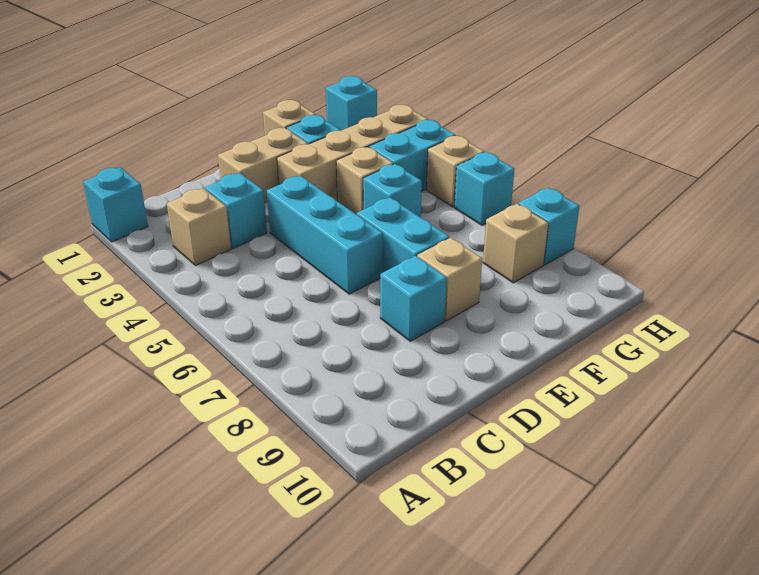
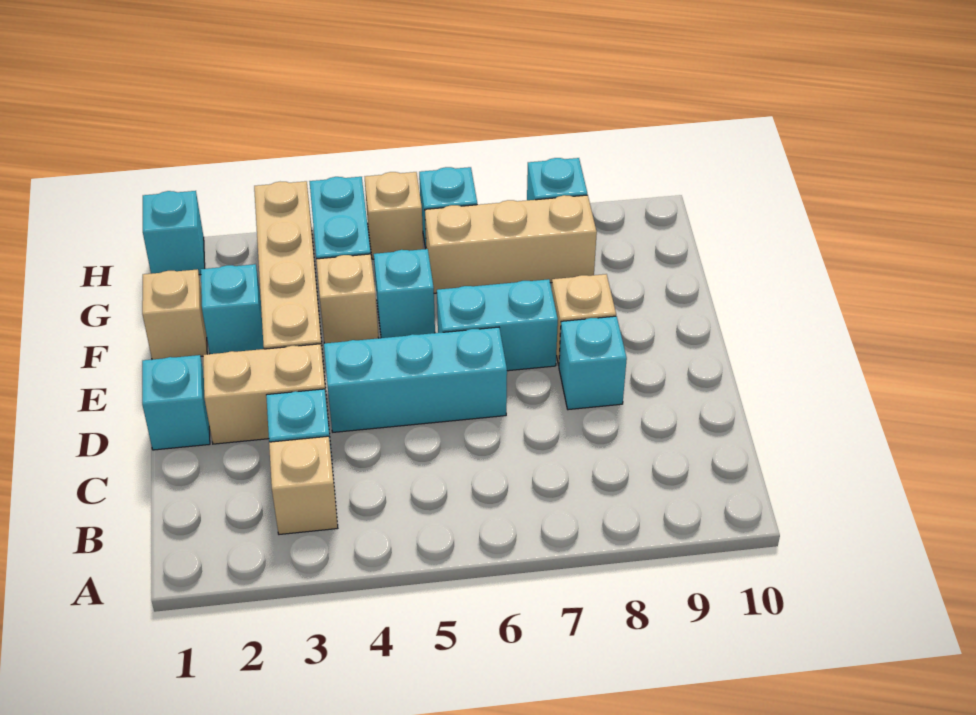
cyan brick A1 level 1 -> cyan brick D1 level 1
tan brick D2:E2 level 1 -> tan brick D2:D3 level 1
tan brick G8 level 1 -> tan brick G6:G8 level 1

